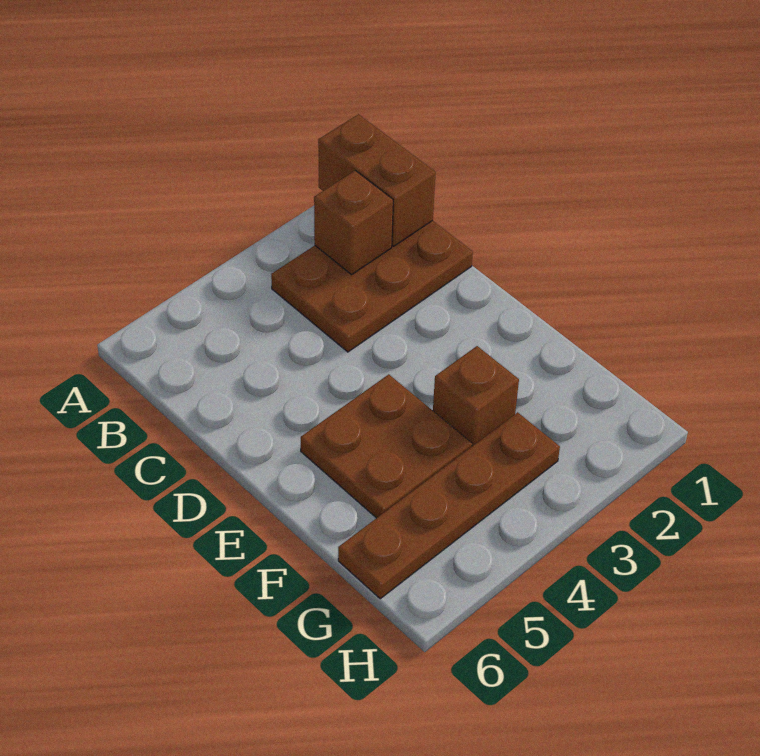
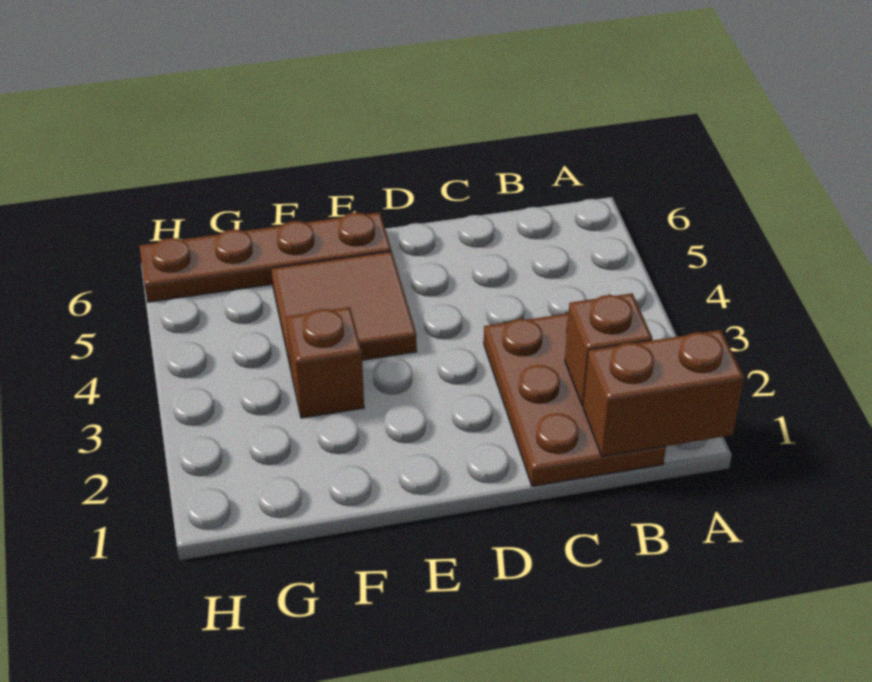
brown plate E4:F5 level 1 -> brown tile E4:F5 level 1
brown plate G3:G6 level 1 -> brown plate E6:H6 level 1

